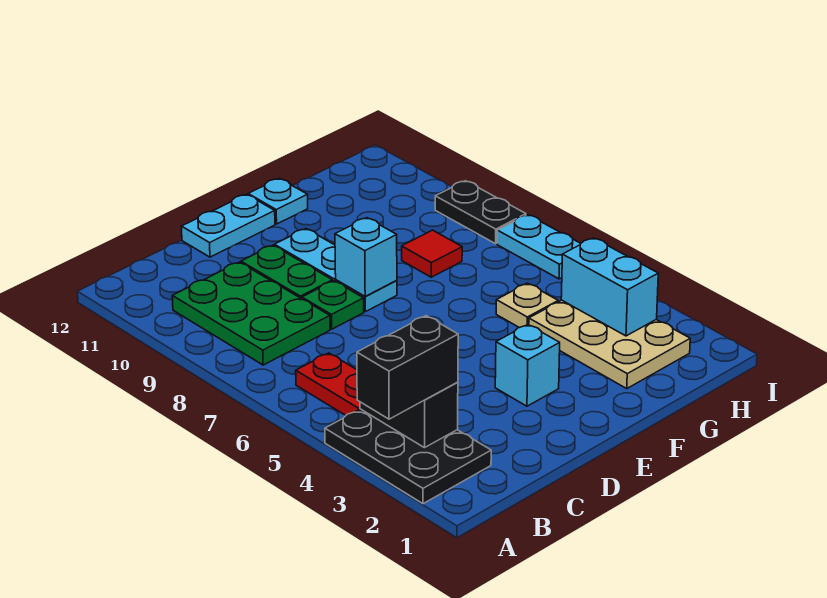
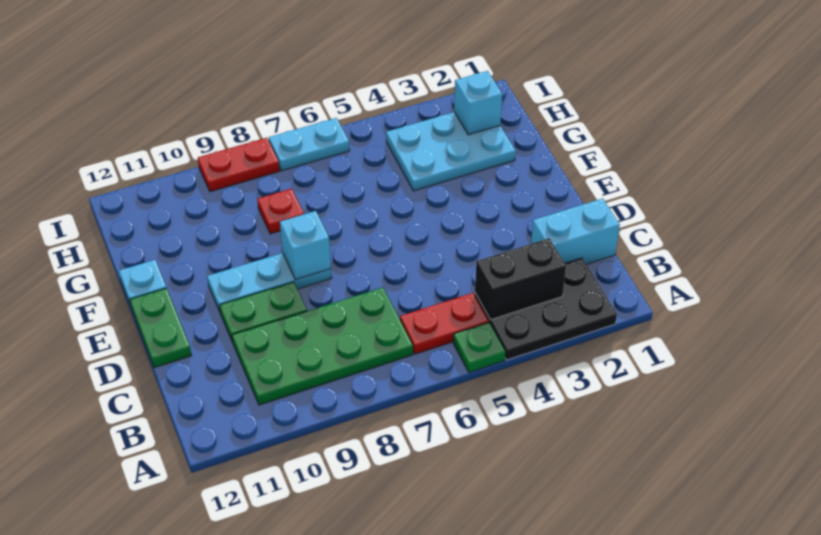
black brick A3:B3 level 3 -> none
green plate B8:C10 level 1 -> green plate B7:C10 level 1
green plate D8 level 1 -> green plate A5 level 1
cyan plate D12:E12 level 1 -> green plate D12:E12 level 1
cyan brick E3 level 1 -> cyan brick H2 level 2
tan plate G2:H4 level 1 -> cyan plate G2:H4 level 1
tan plate G5 level 1 -> none
red tile G8 level 1 -> red plate G8 level 1
cyan brick H3:H4 level 2 -> cyan brick C1:C2 level 1
black plate I8:I9 level 1 -> red plate I8:I9 level 1

